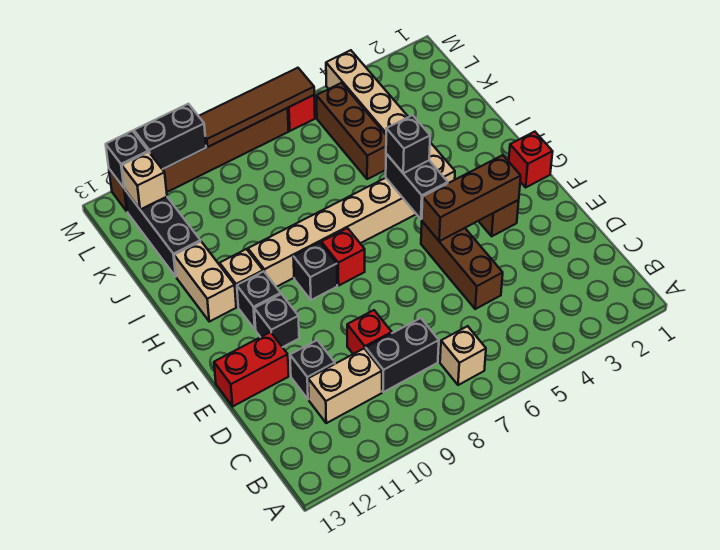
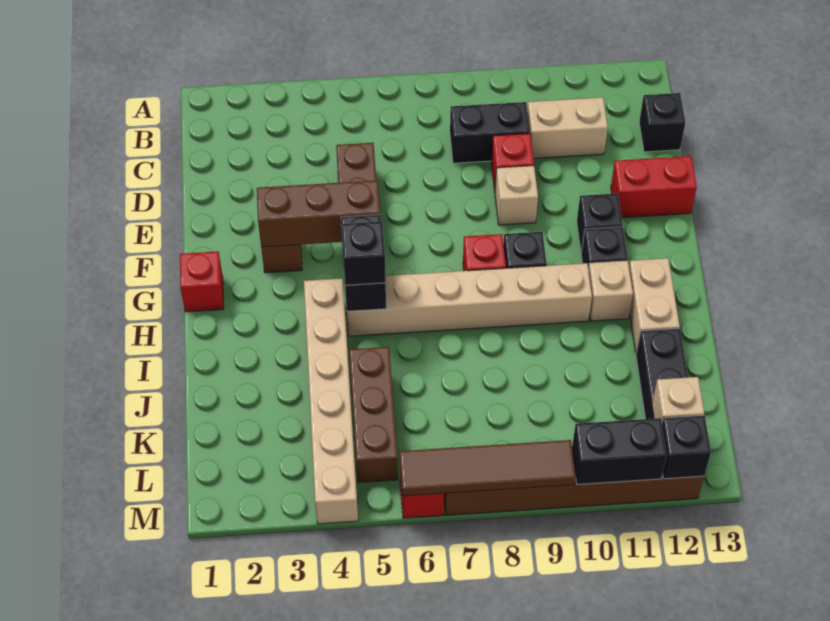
tan brick B7 level 1 -> tan brick E9 level 1
black brick D11 level 1 -> black brick C13 level 1

